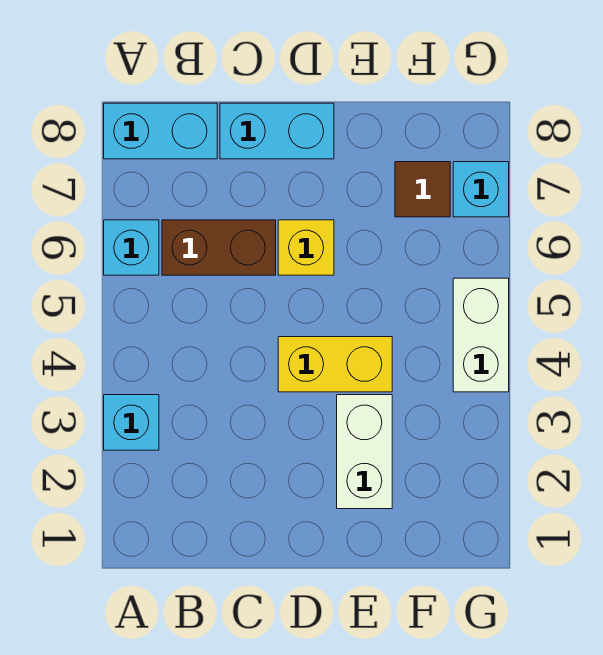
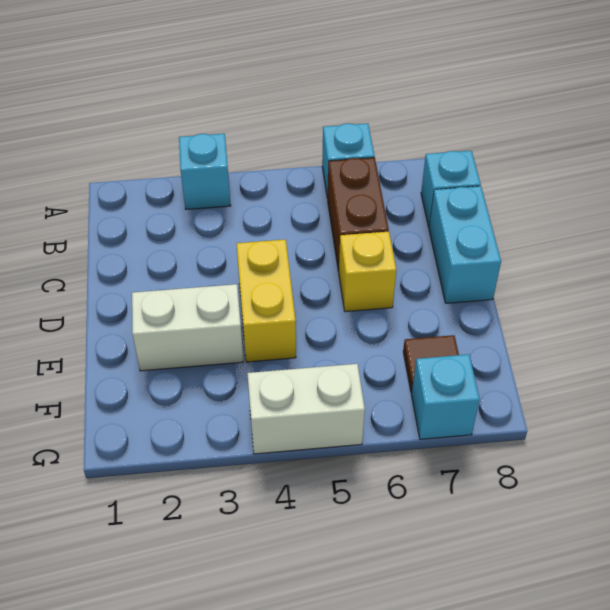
cyan brick A8:B8 level 1 -> cyan brick B8 level 1

